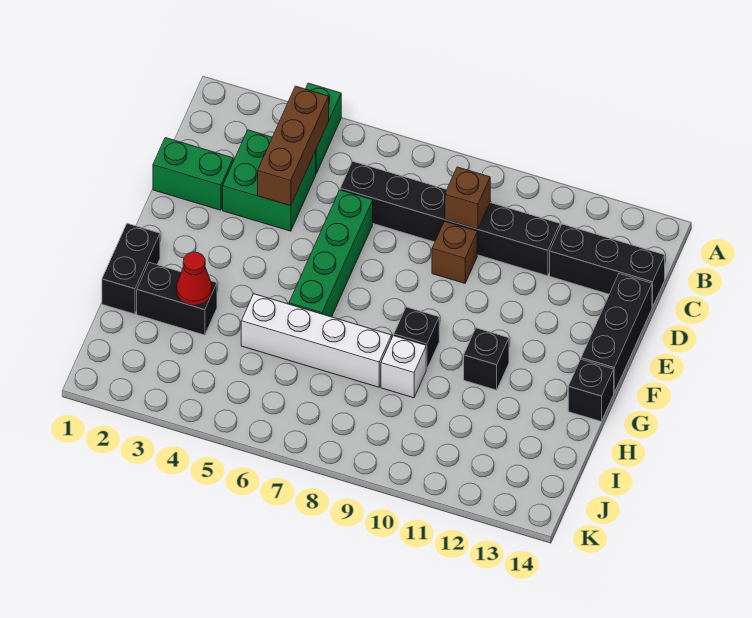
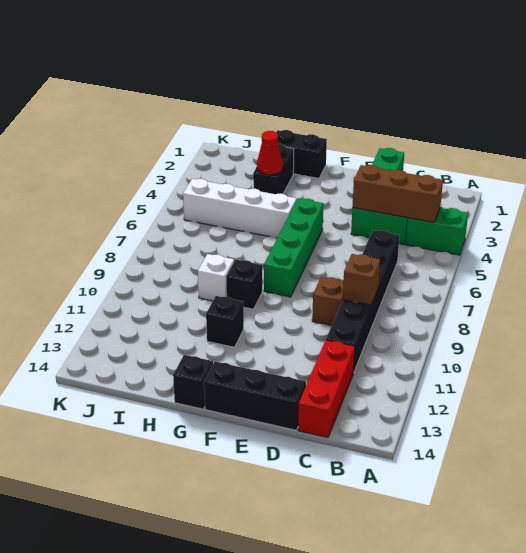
black brick C12:C14 level 1 -> red brick C12:C14 level 1
green brick D6:G6 level 1 -> green brick F5:F8 level 1
white brick H5:H8 level 1 -> white brick G5:J5 level 1

